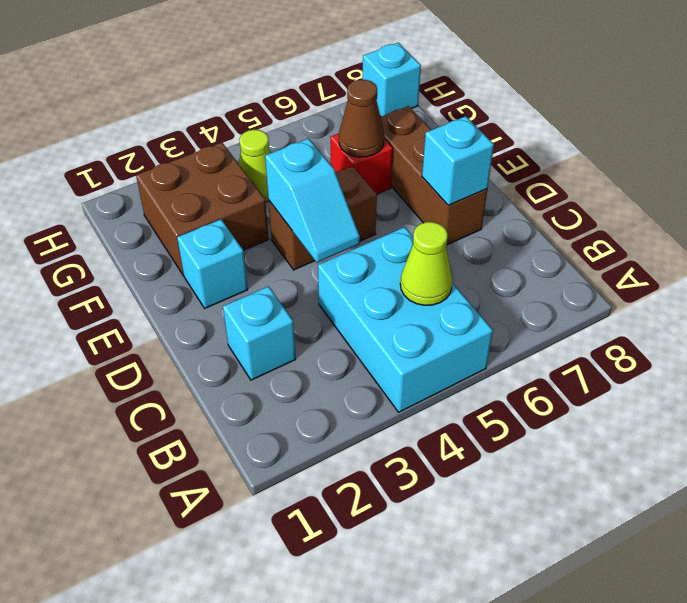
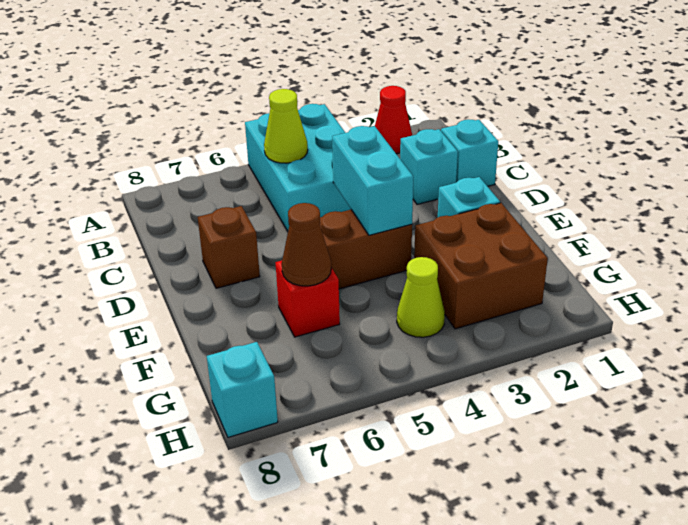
none -> red cone A2 level 1
cyan slope D4:E4 level 2 top E -> cyan brick D4:E4 level 2
brown brick D7:F7 level 1 -> brown brick D7 level 1
cyan brick D7 level 2 -> cyan brick C1 level 1

